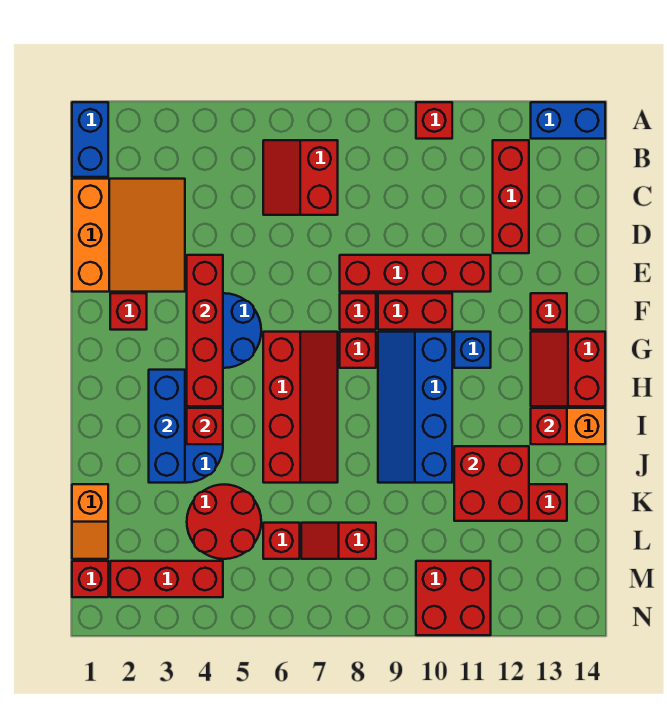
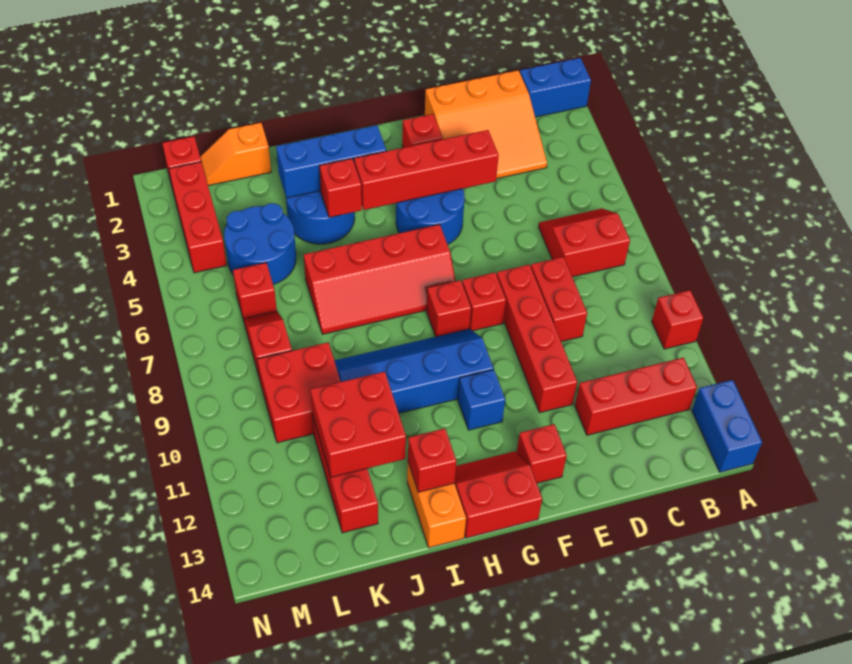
red brick F9:F10 level 1 -> red brick D8:D9 level 1
red round brick K4:L5 level 1 -> blue round brick K4:L5 level 1
red brick M10:N11 level 1 -> red brick K9:L10 level 1

